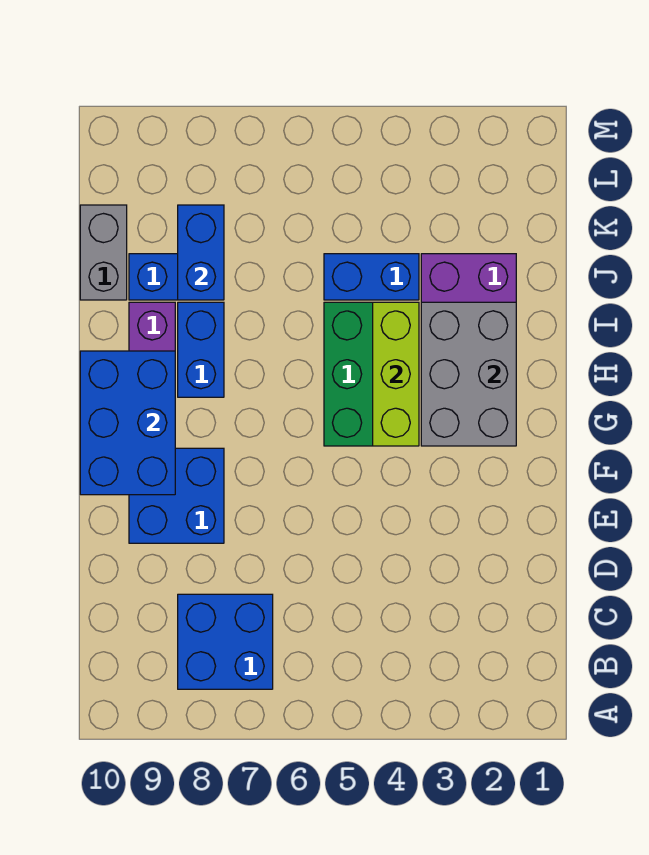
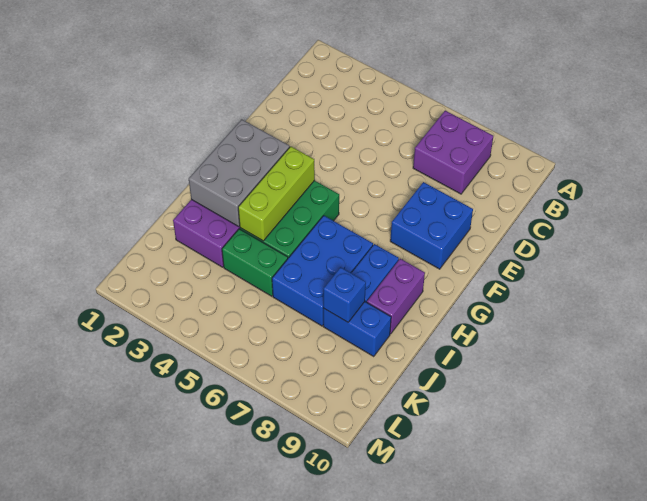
blue brick B7:C8 level 1 -> purple brick B7:C8 level 1
blue brick F9:H10 level 2 -> blue brick H6:J7 level 1
blue brick J4:J5 level 1 -> green brick J4:J5 level 1
blue brick J8:K8 level 2 -> blue brick J8 level 2
grey brick J10:K10 level 1 -> none

